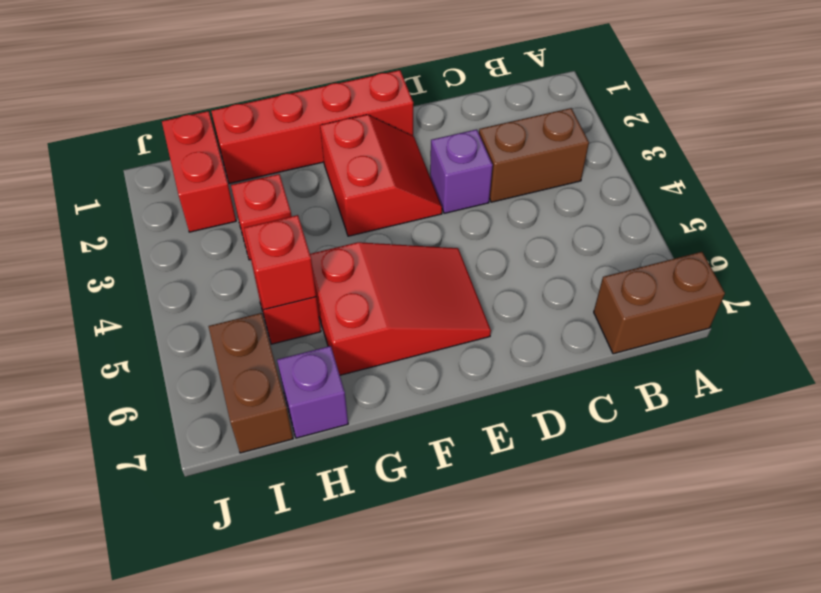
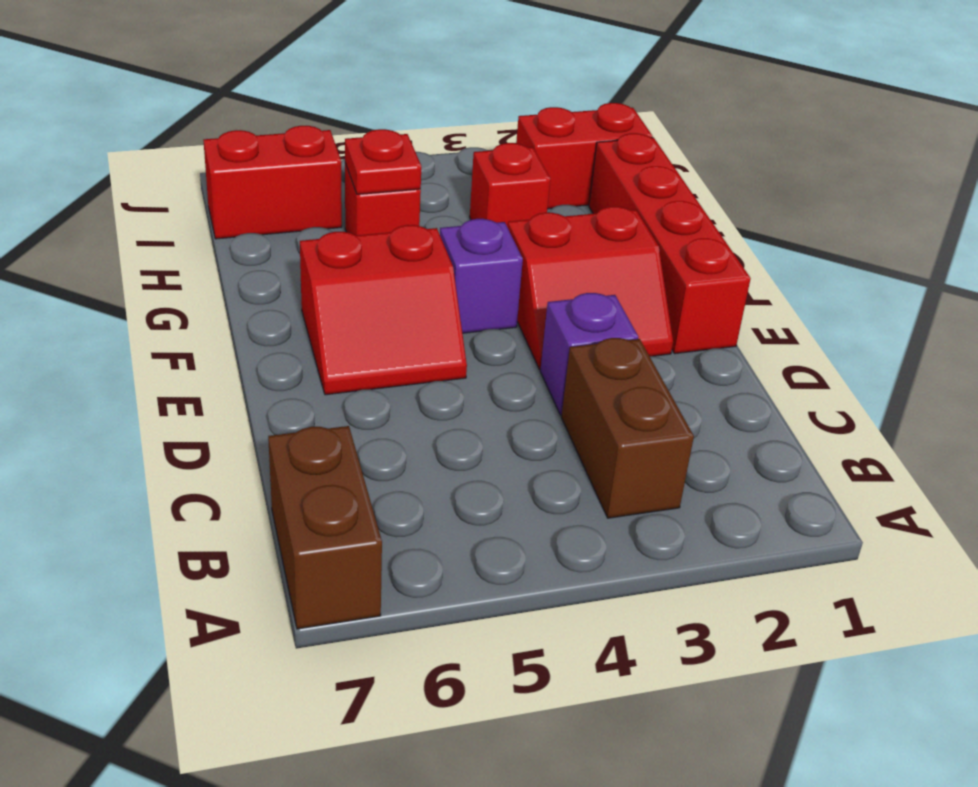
red slope E5:G6 level 1 top G -> red slope E5:F6 level 1 top F
red brick H5 level 2 -> red plate H5 level 2
purple brick H7 level 1 -> purple brick F4 level 1
brown brick I6:I7 level 1 -> red brick I6:I7 level 1

